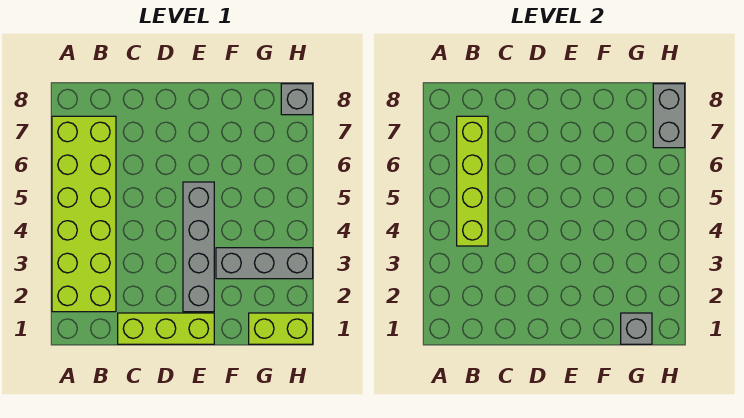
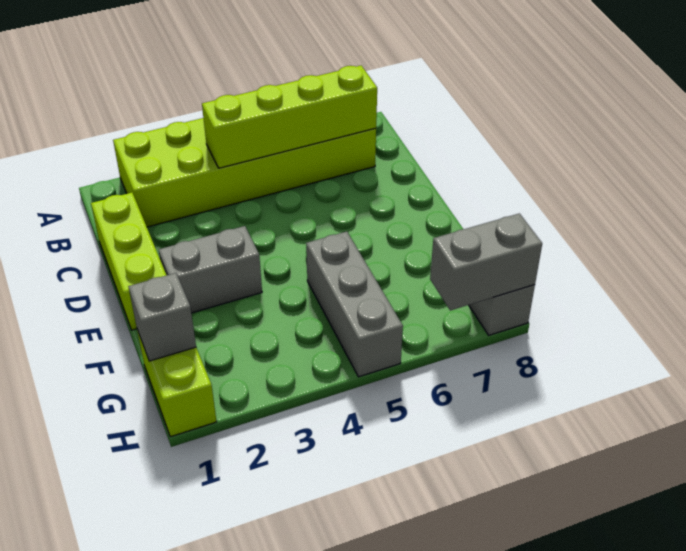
grey brick E2:E5 level 1 -> grey brick E2:E3 level 1
grey brick F3:H3 level 1 -> grey brick F5:H5 level 1

